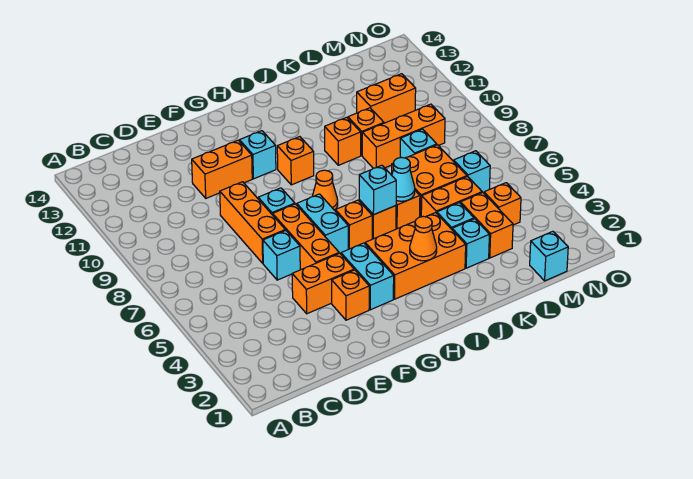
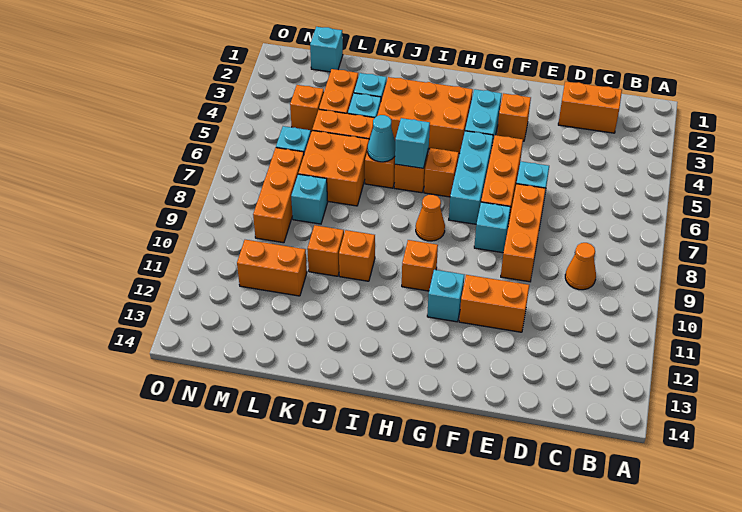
orange brick E4:F4 level 1 -> orange brick C2:D2 level 1
cyan brick G6:G7 level 1 -> cyan brick G5:G7 level 1
orange cone I3 level 2 -> orange cone C9 level 1
orange brick K9:M9 level 1 -> orange brick M7:M9 level 1

